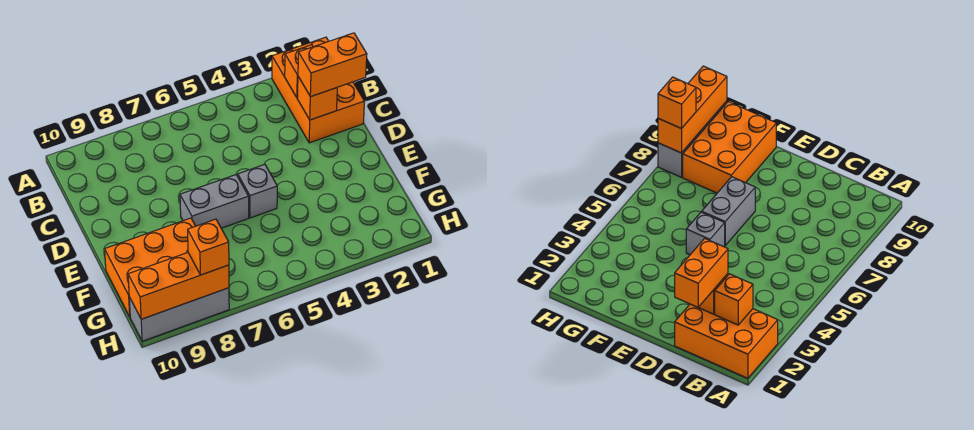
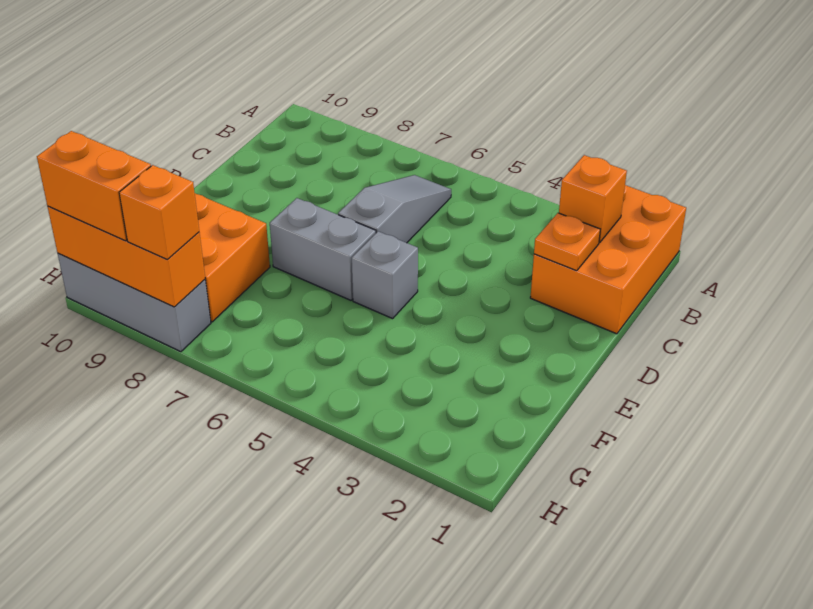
none -> grey slope B6:D6 level 1 top D
orange brick C1:C2 level 3 -> orange brick H9:H10 level 3
orange brick C2 level 2 -> orange plate C2 level 2

